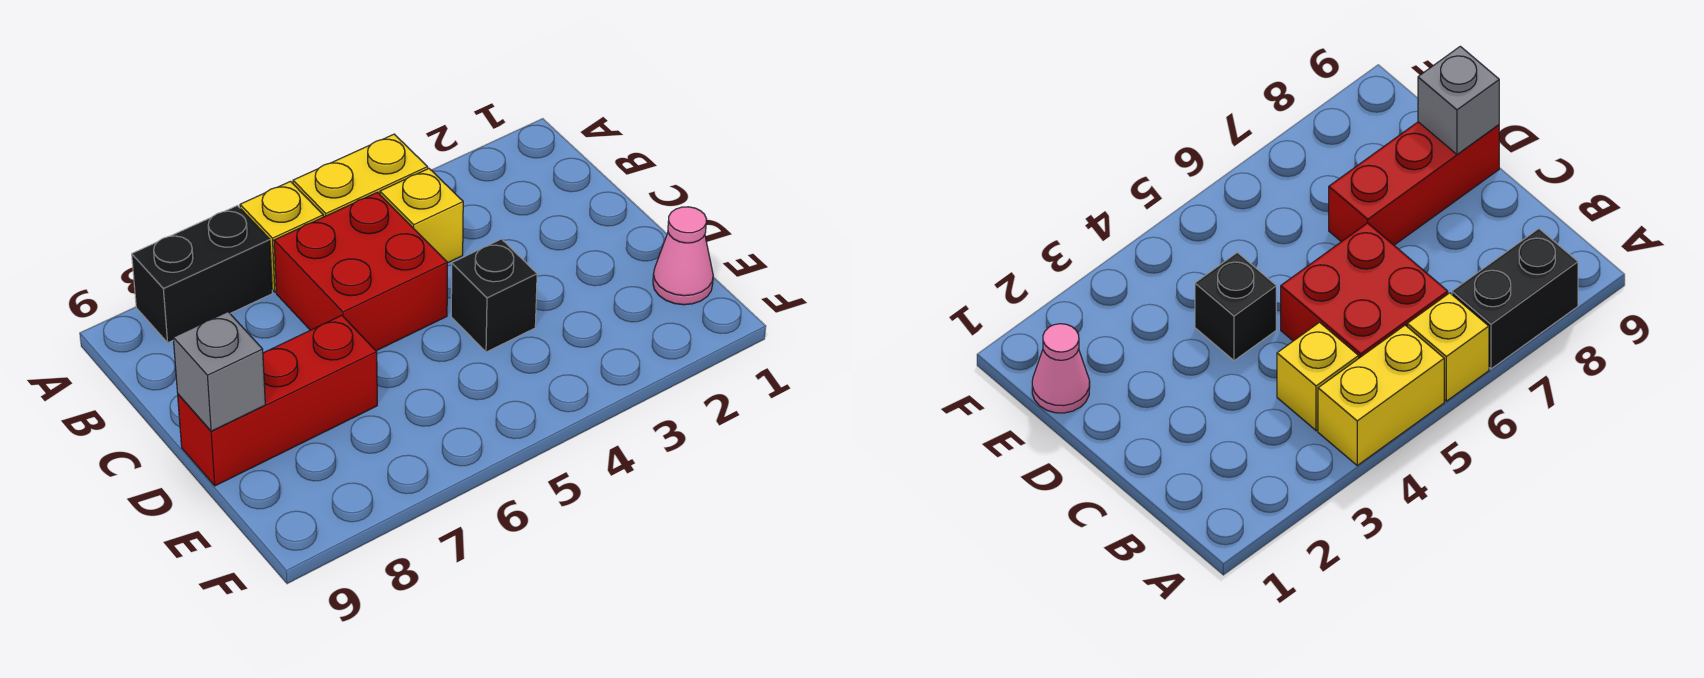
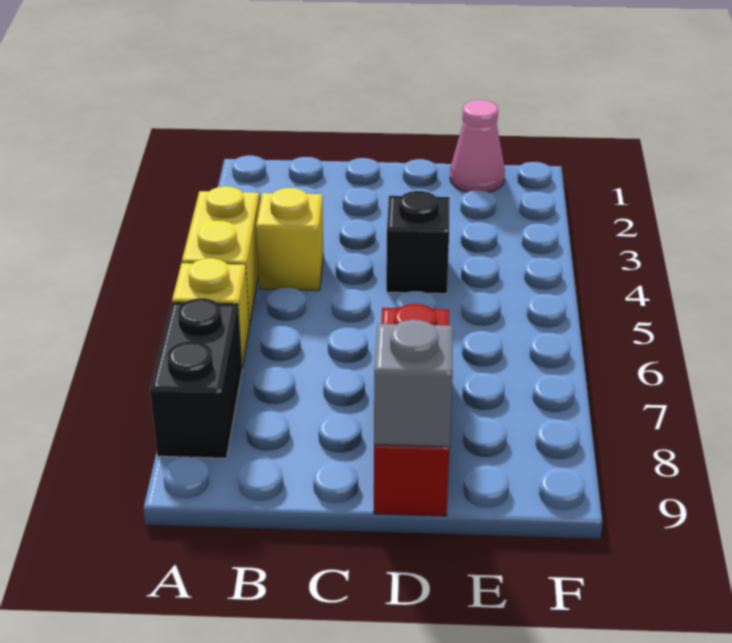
red brick B5:C6 level 1 -> none

